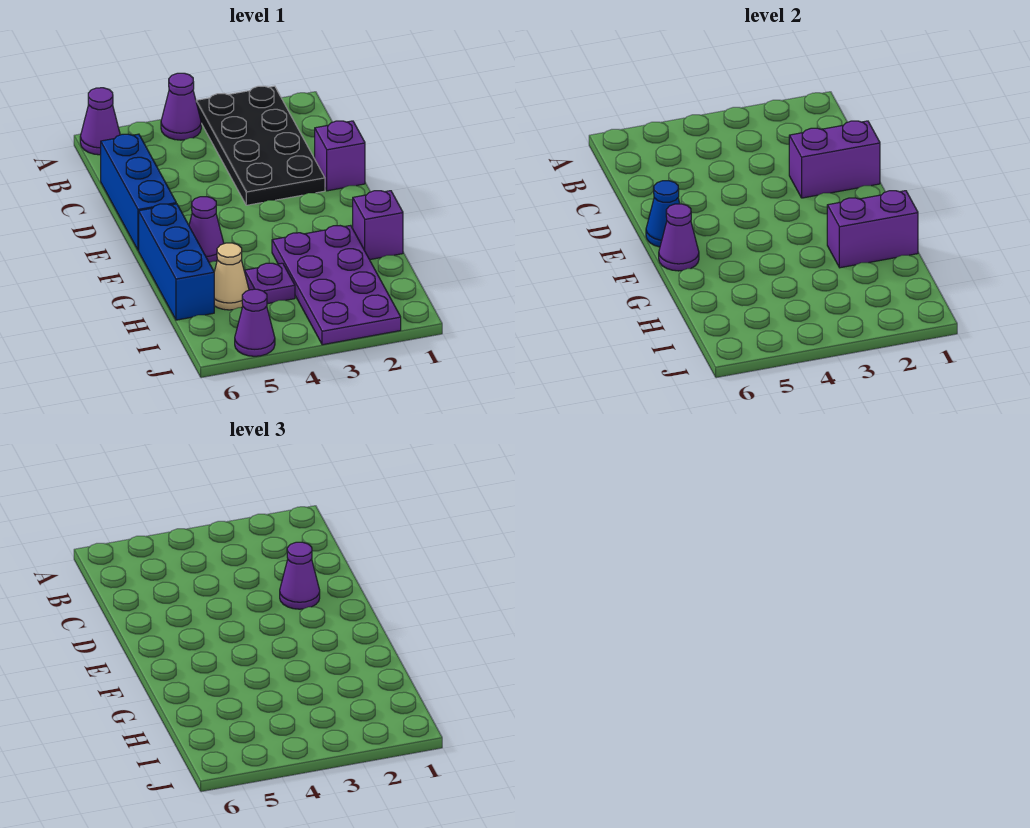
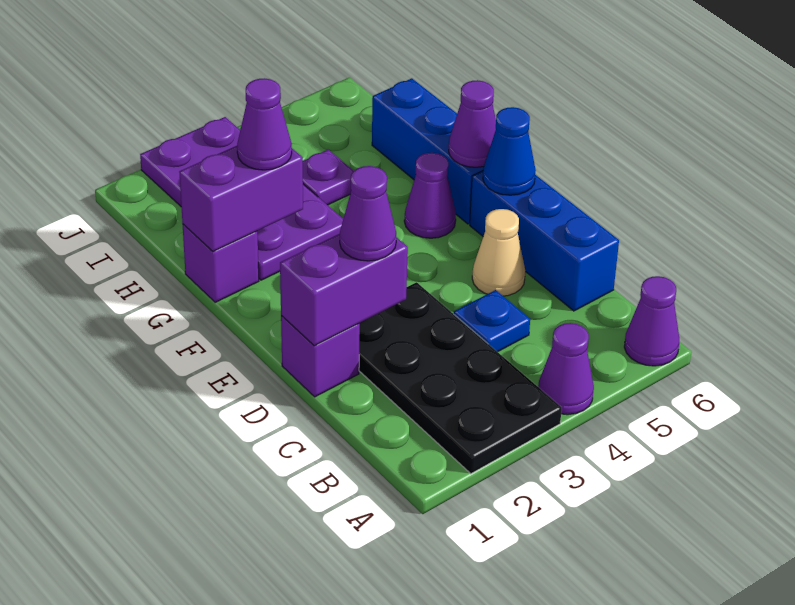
none -> blue plate C4 level 1
tan cone H5 level 1 -> tan cone D5 level 1
purple cone J5 level 1 -> purple cone G2 level 3

